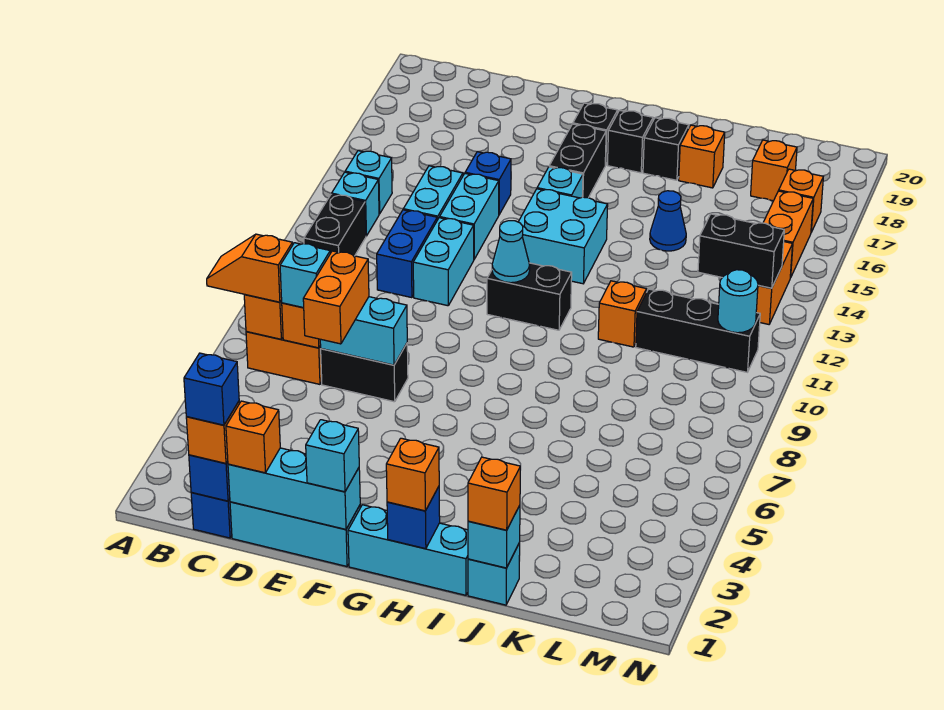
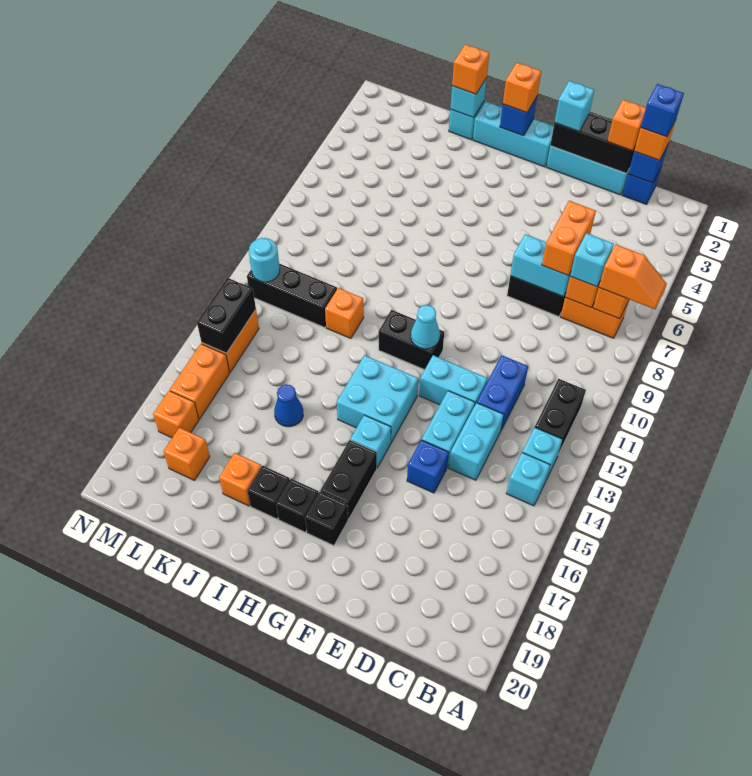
cyan brick D1:F1 level 2 -> black brick D1:F1 level 2
cyan brick E11:E12 level 1 -> cyan brick E12:F12 level 1
black brick L13:M13 level 2 -> black brick M13:M14 level 2

